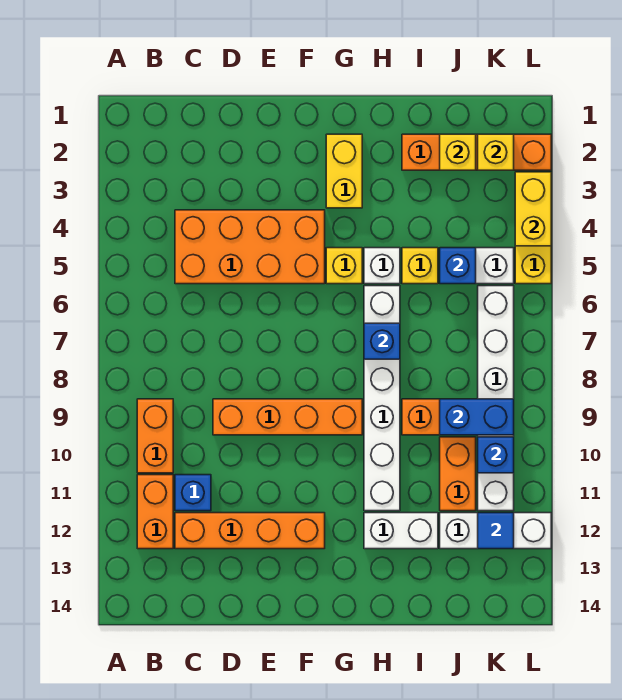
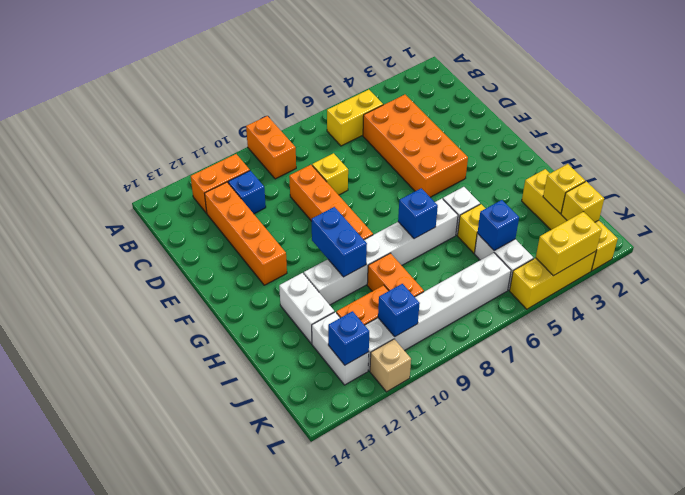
orange brick B9:B10 level 1 -> orange brick A9:B9 level 1
yellow brick G2:G3 level 1 -> yellow brick B5:B6 level 1
yellow brick G5 level 1 -> yellow brick D8 level 1
orange brick I2:L2 level 1 -> yellow brick I2:L2 level 1
blue brick J9:K9 level 2 -> blue brick G10:H10 level 2
white brick J12:L12 level 1 -> white brick J12:K12 level 1
blue tile K12 level 2 -> blue brick K12 level 2
none -> tan brick L11 level 1

